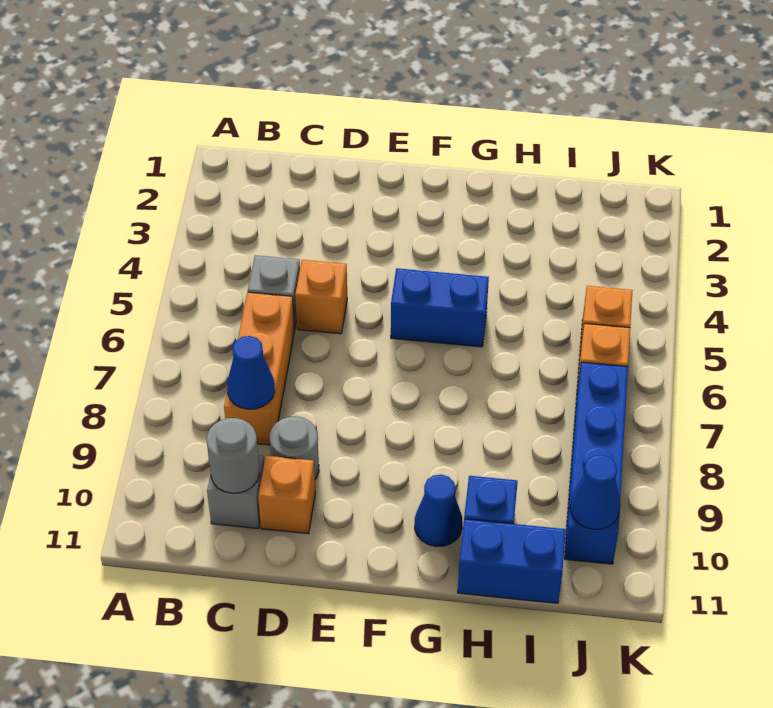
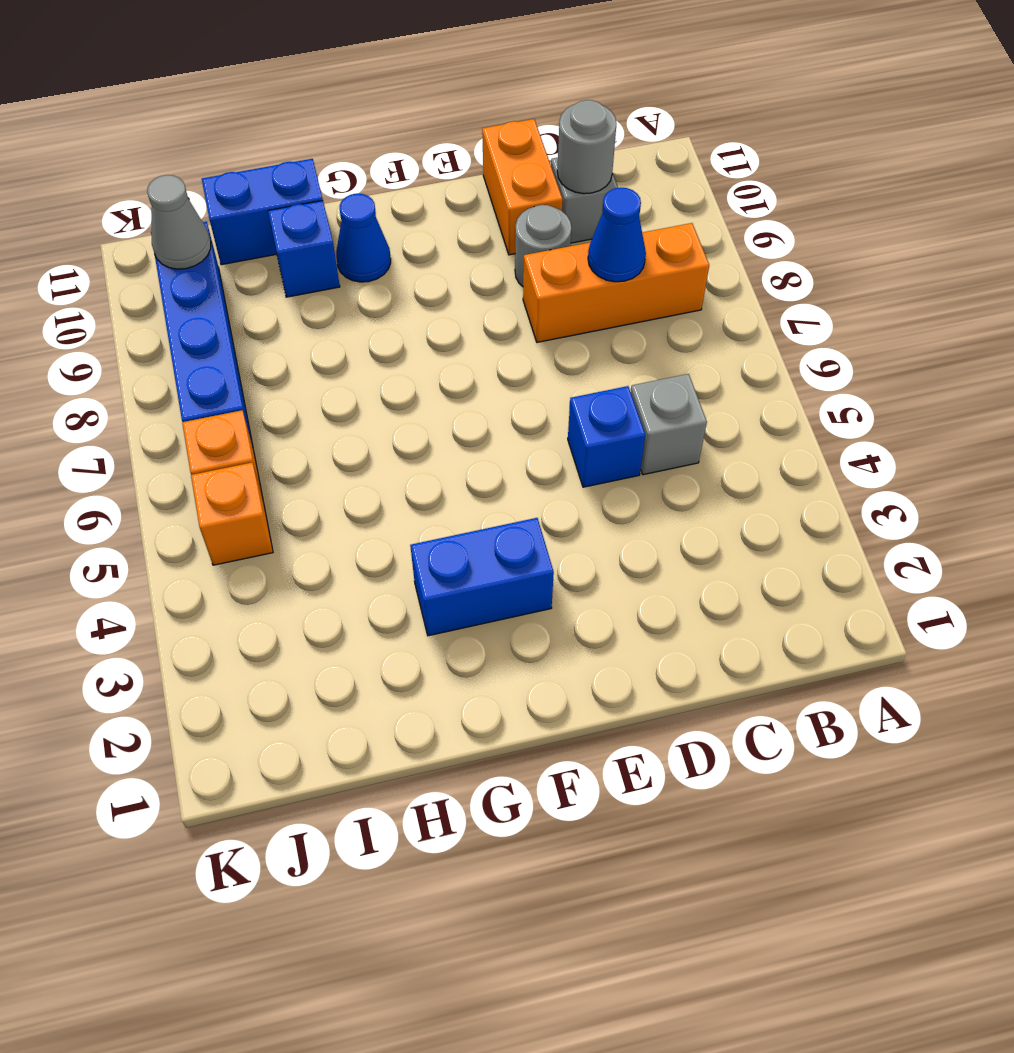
orange brick C6:C8 level 1 -> orange brick B8:D8 level 1
orange brick D5 level 1 -> blue brick D5 level 1
orange brick D10 level 1 -> orange brick D10:D11 level 1
blue brick F5:G5 level 1 -> blue brick F3:G3 level 1
blue cone J10 level 2 -> grey cone J10 level 2

